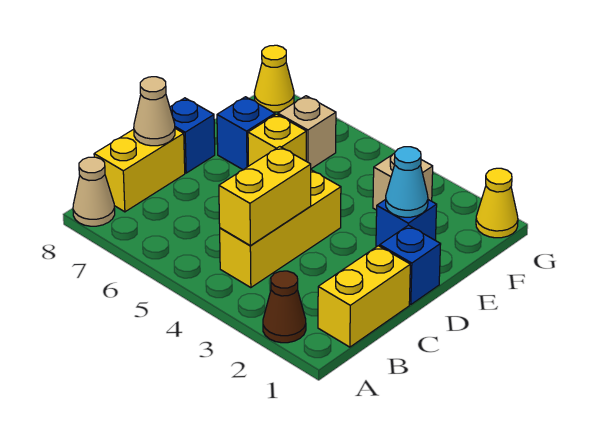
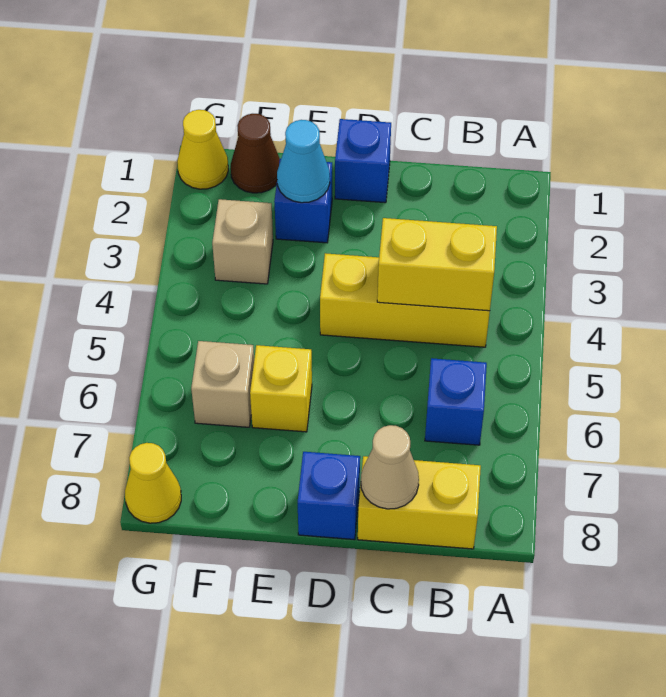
brown cone A2 level 1 -> brown cone F1 level 1
tan cone A8 level 1 -> none
yellow brick B1:C1 level 1 -> none
blue brick E7 level 1 -> blue brick B6 level 1

